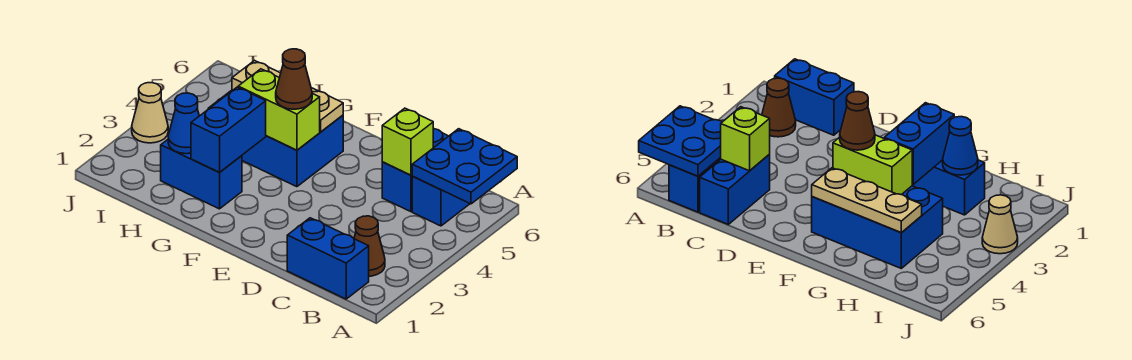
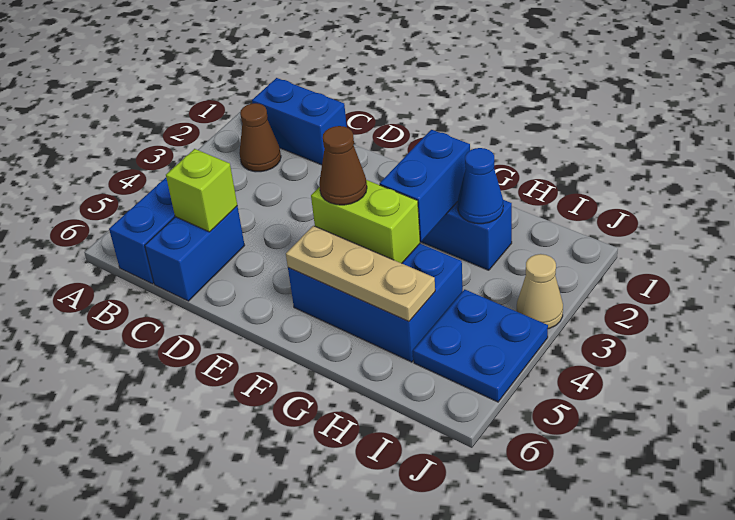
blue plate A5:B6 level 2 -> blue plate I4:J5 level 1

